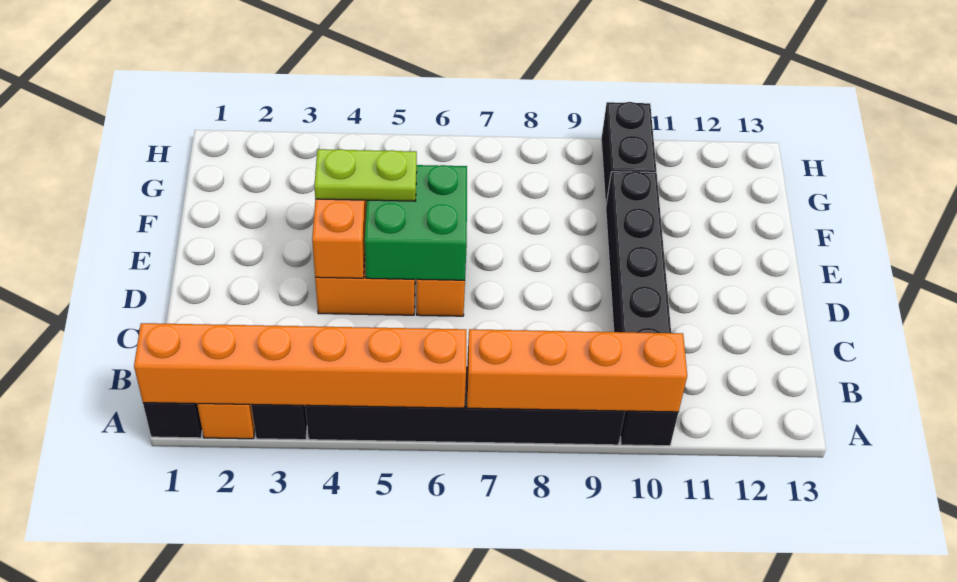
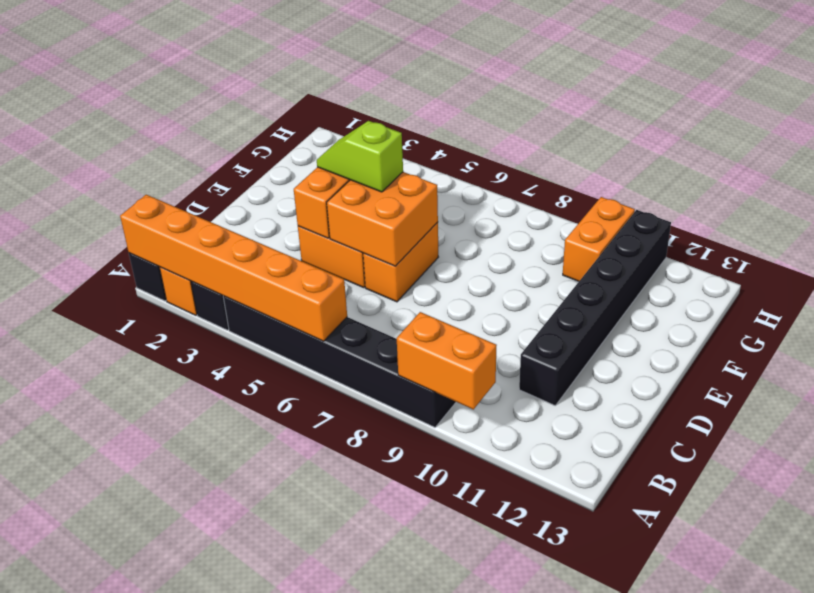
orange brick A7:A10 level 2 -> orange brick A9:A10 level 2
black brick A10:F10 level 1 -> black brick C11:H11 level 1
green brick D5:E6 level 2 -> orange brick D5:E6 level 2
lime plate E4:E5 level 3 -> lime slope E4:E5 level 3 top 5
black brick G10:H10 level 1 -> orange brick G10:H10 level 1

